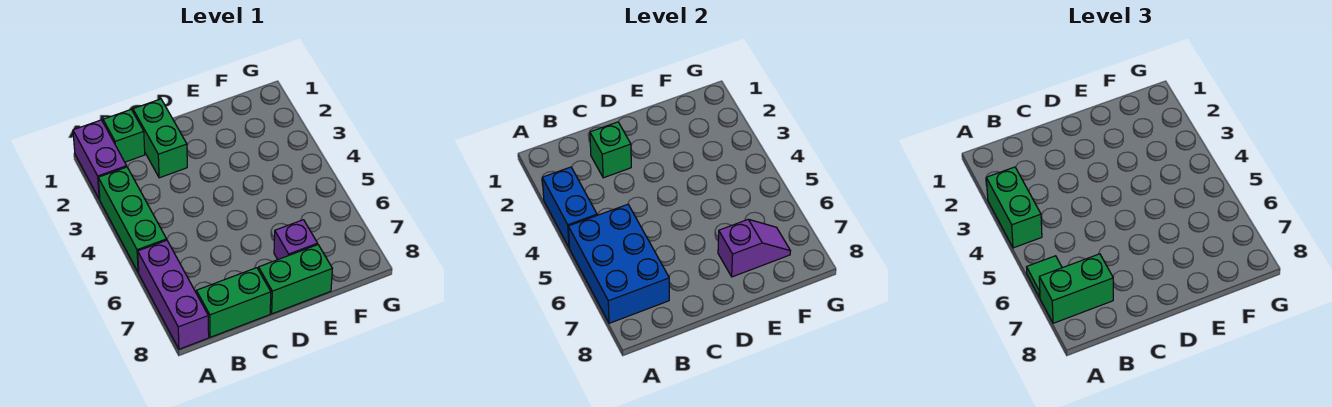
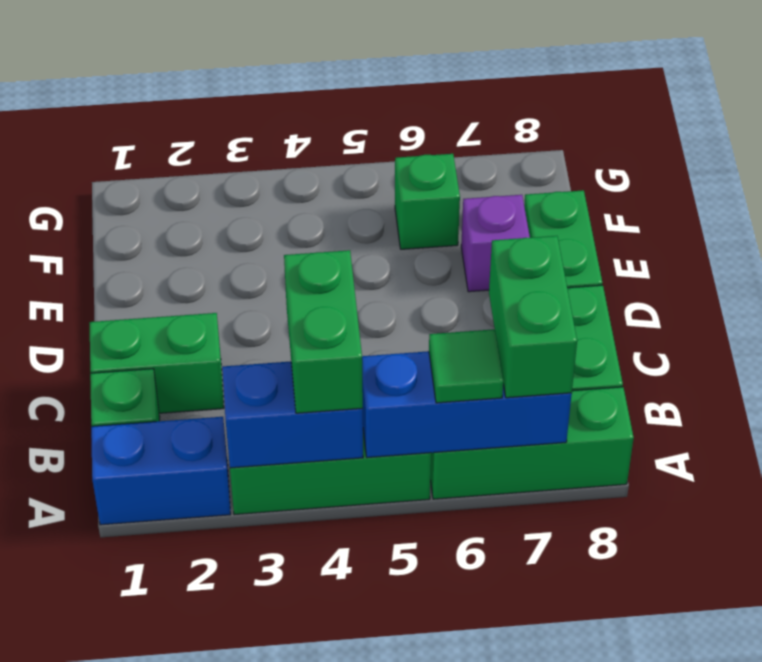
purple brick A1:A2 level 1 -> blue brick A1:A2 level 1
green brick A3:A4 level 3 -> green brick A4:B4 level 3
blue brick A5:B7 level 2 -> blue brick A5:A7 level 2
purple brick A6:A8 level 1 -> green brick A6:A8 level 1
green brick C2 level 2 -> green brick F6 level 1
purple slope E7:F7 level 2 top E -> none

